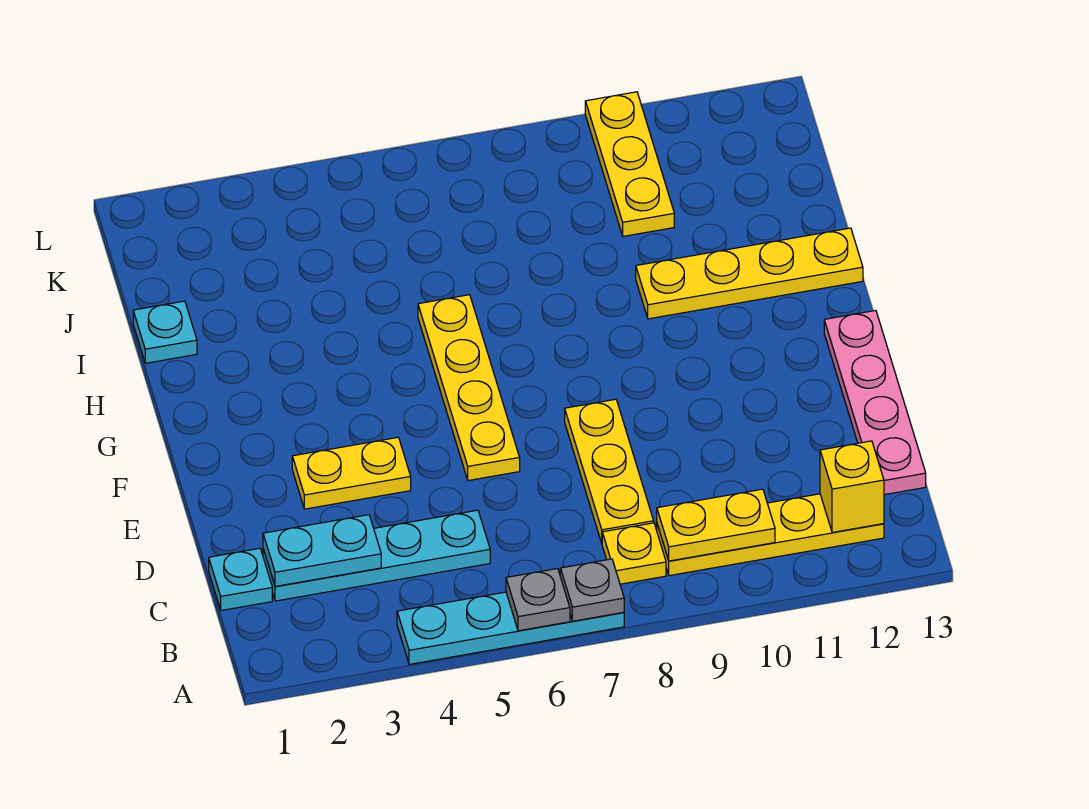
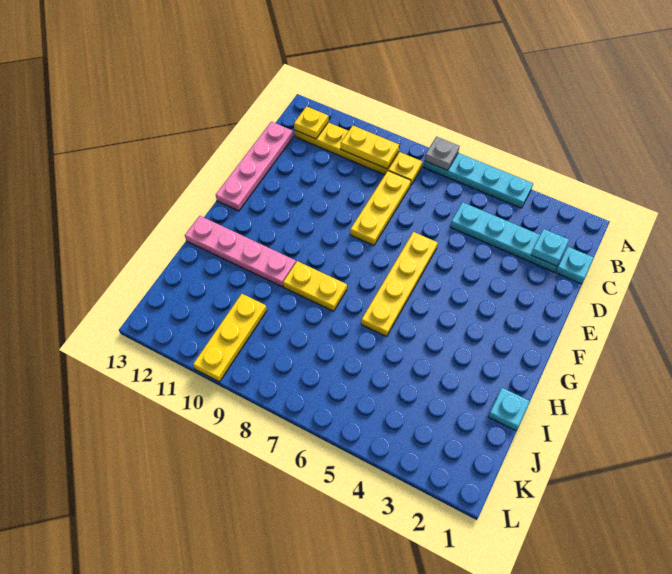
grey plate A6 level 2 -> none
yellow brick B12 level 2 -> yellow plate B12 level 2
cyan plate C2:C3 level 2 -> cyan plate C2 level 2
yellow plate E3:E4 level 1 -> yellow plate H8:H9 level 1
yellow plate H10:H13 level 1 -> pink plate H10:H13 level 1

